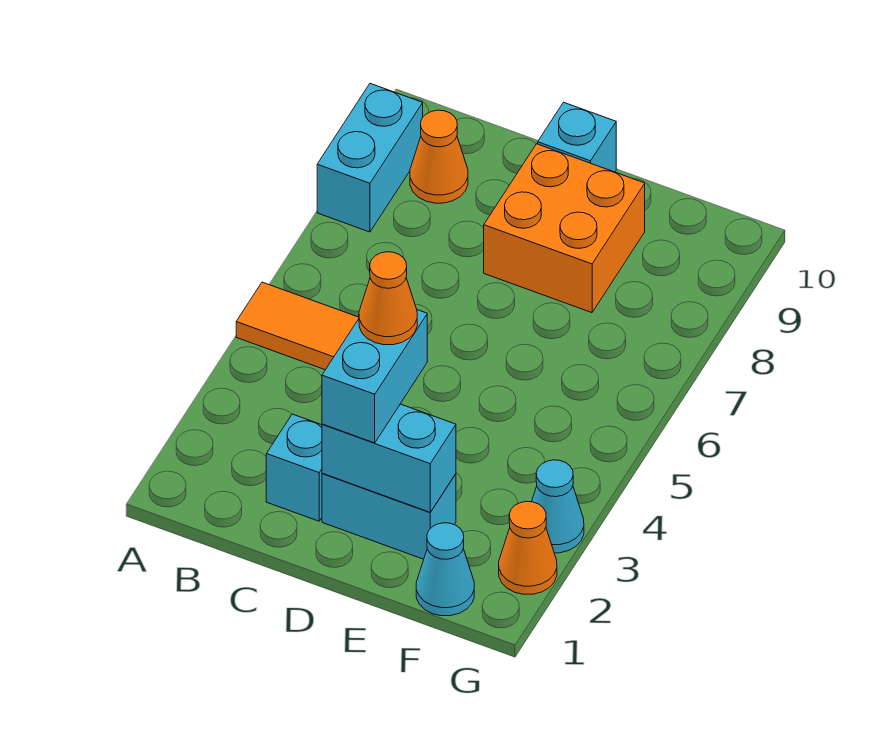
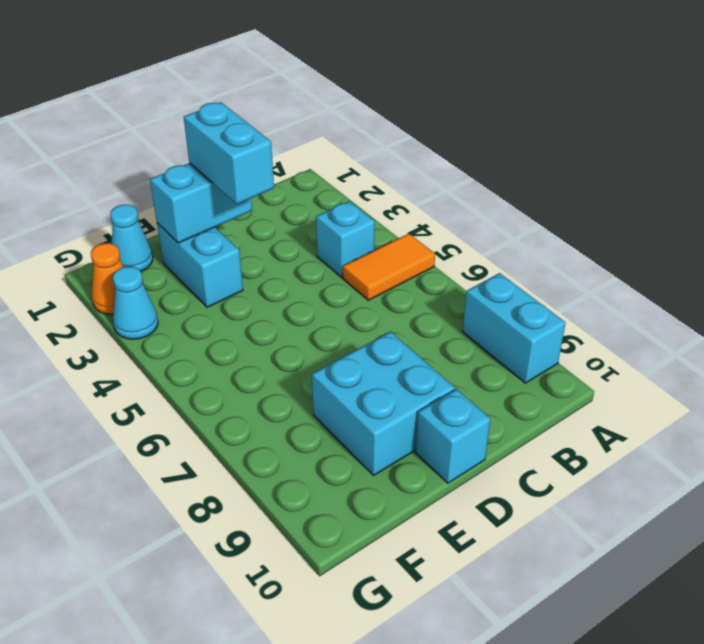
orange cone B9 level 1 -> none
cyan brick C2 level 1 -> cyan brick B4 level 1
cyan brick D2:E2 level 1 -> cyan brick E2:E3 level 1
orange cone D3 level 4 -> none
orange brick D8:E9 level 1 -> cyan brick D8:E9 level 1

